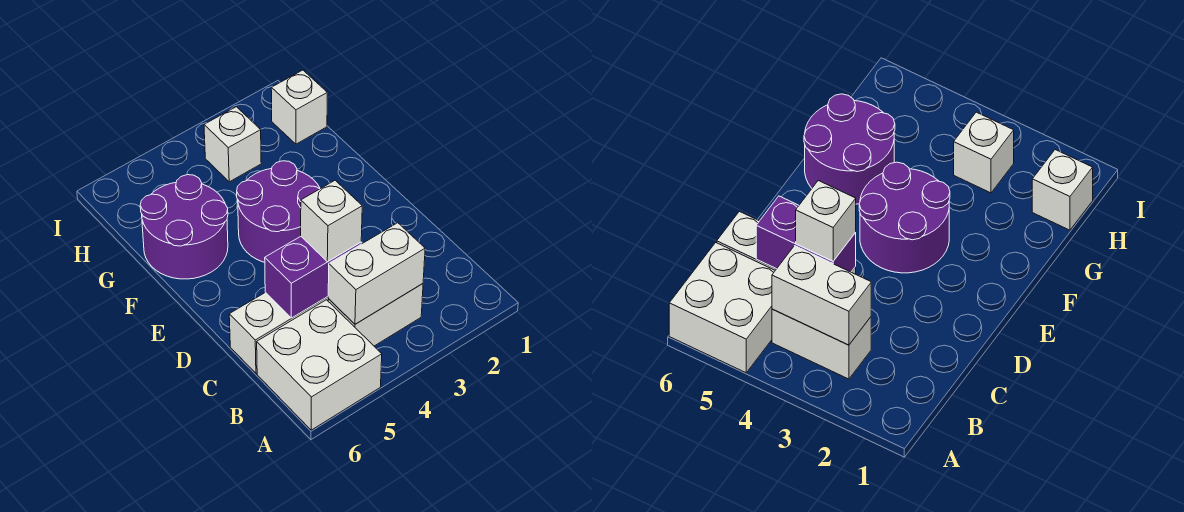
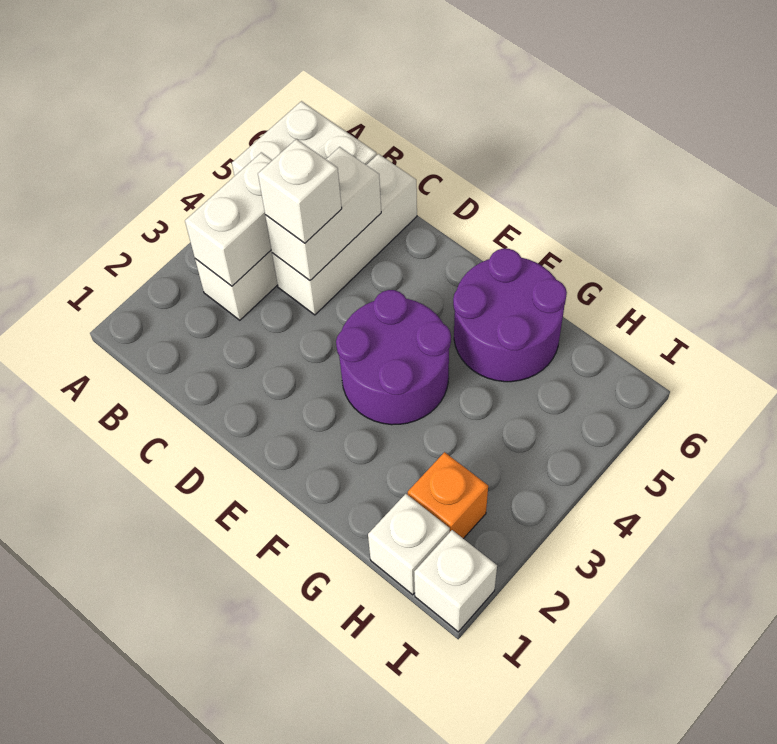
purple brick C4:C5 level 2 -> white brick C4:C5 level 2
none -> orange brick H2 level 1
white brick H3 level 1 -> white brick I1 level 1

